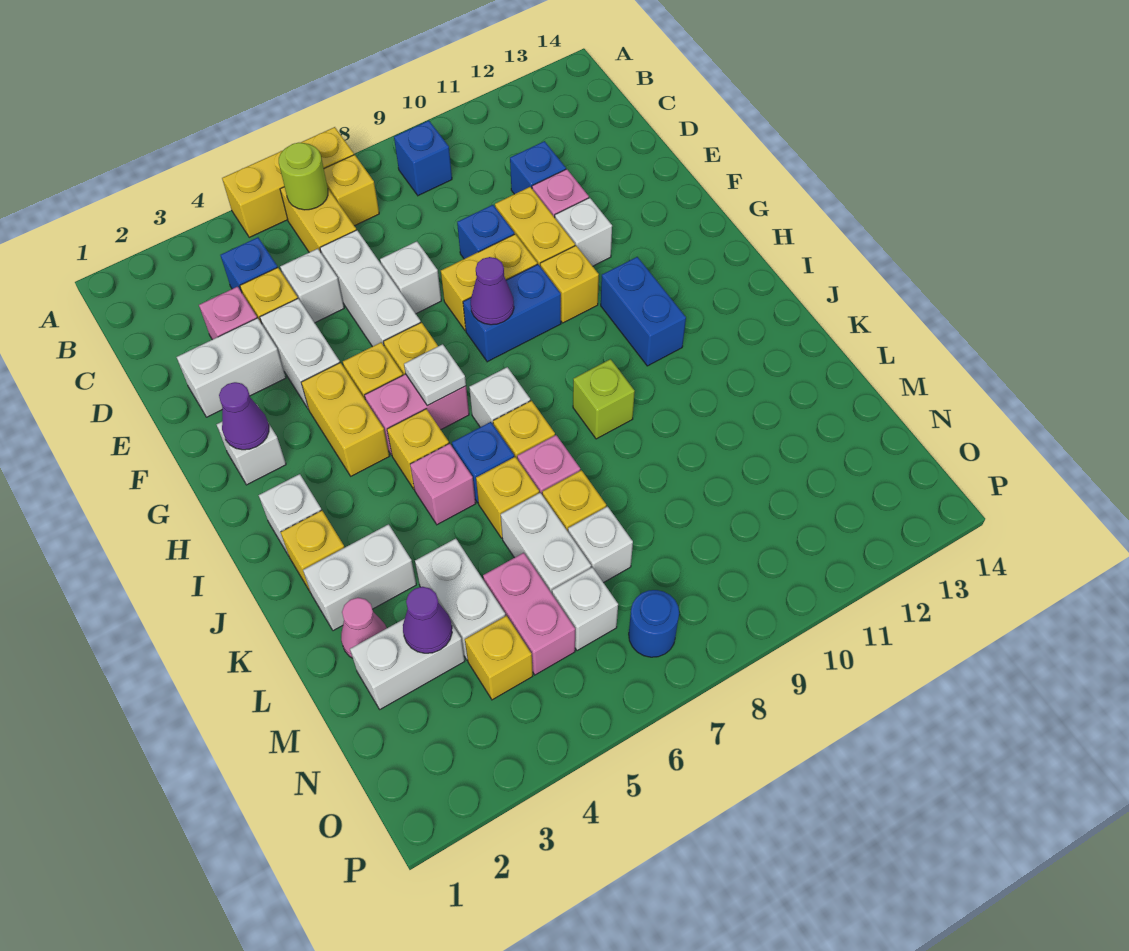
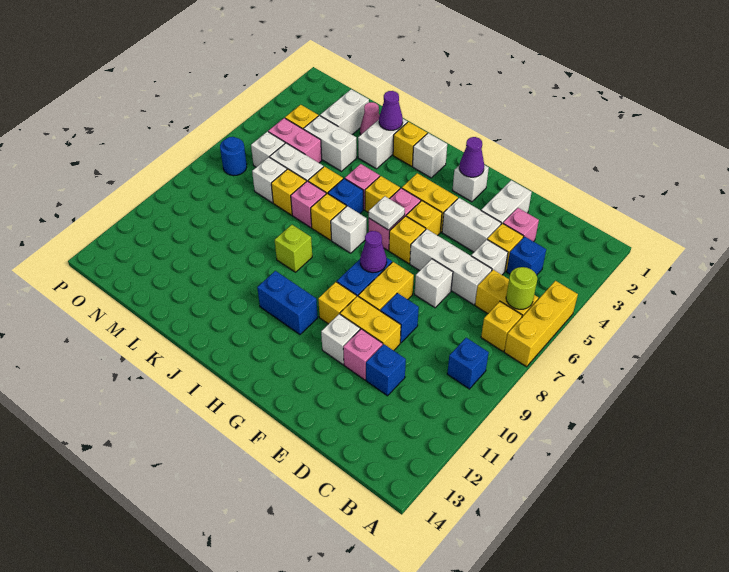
purple cone M3 level 2 -> purple cone K2 level 2

